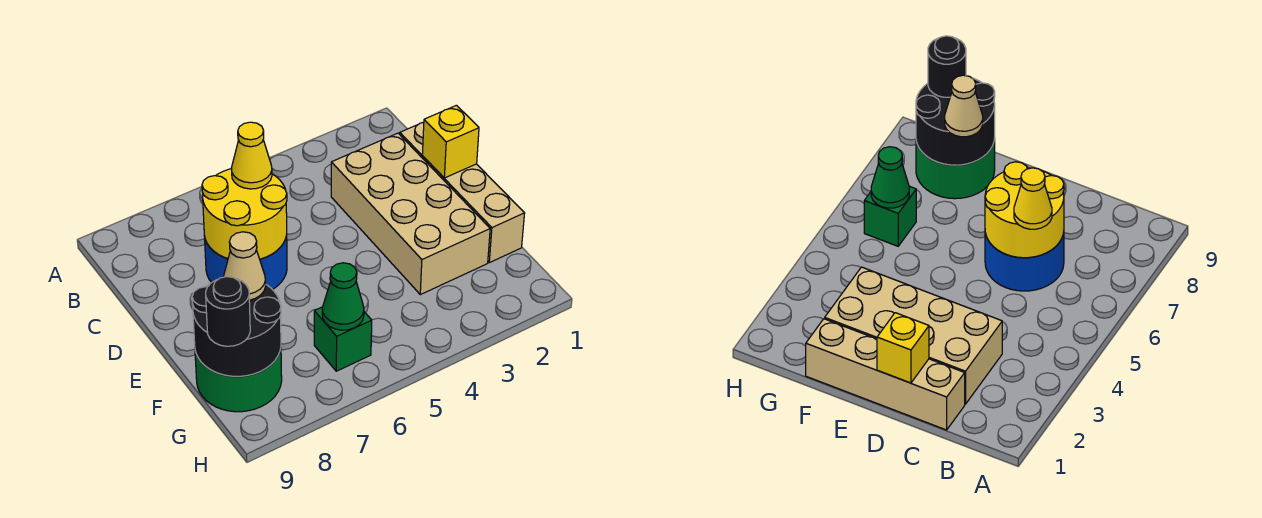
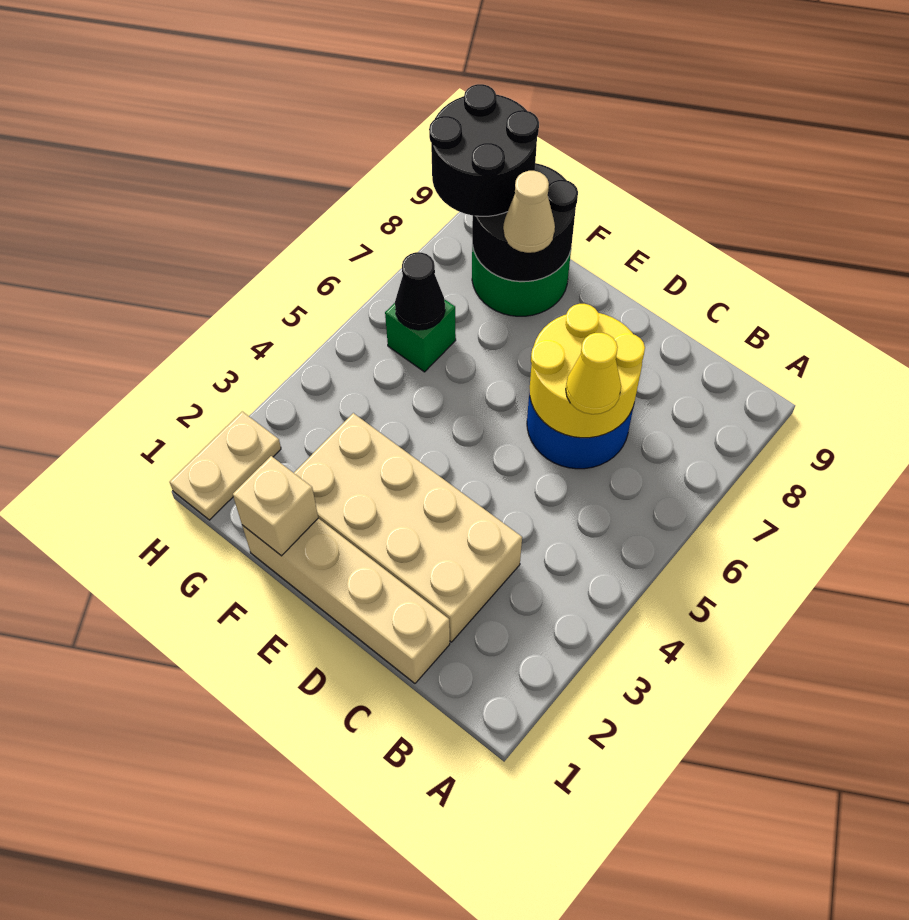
yellow brick D1 level 2 -> none
none -> tan brick F1 level 2
green cone G6 level 2 -> black cone G6 level 2
black round brick G9 level 3 -> black round brick G8:H9 level 3
none -> tan plate H1:H2 level 1

